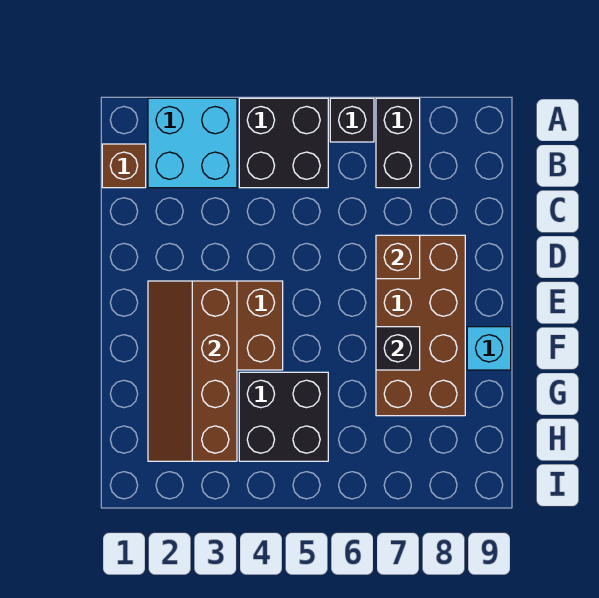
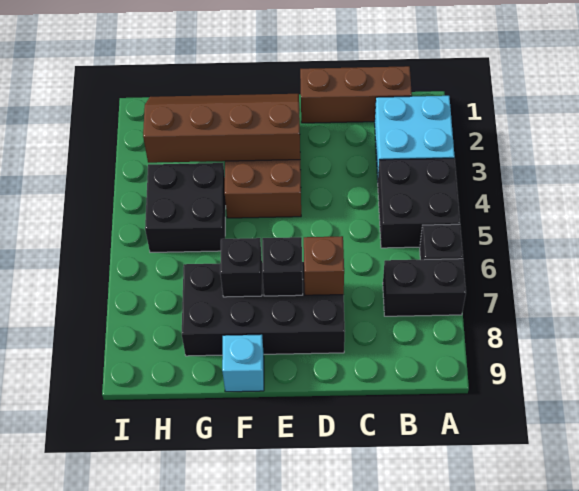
brown brick B1 level 1 -> brown brick B1:D1 level 1
brown brick D7:G8 level 1 -> black brick D7:G8 level 1
none -> black brick E7 level 2

